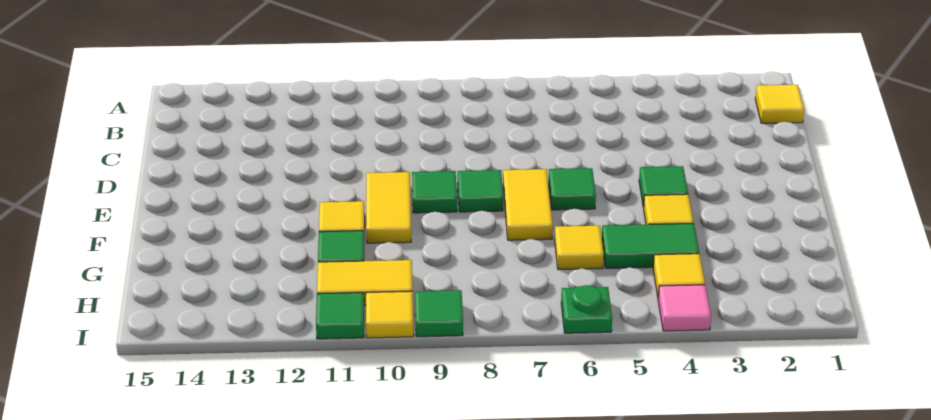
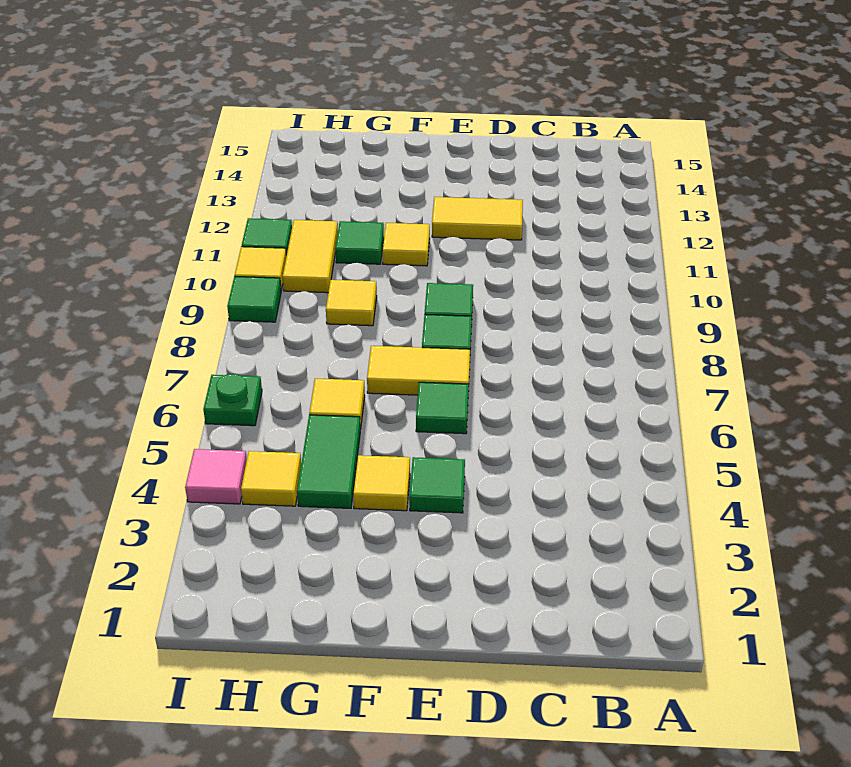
yellow tile B1 level 1 -> yellow tile G9 level 1
yellow tile E10:F10 level 1 -> yellow tile D12:E12 level 1

